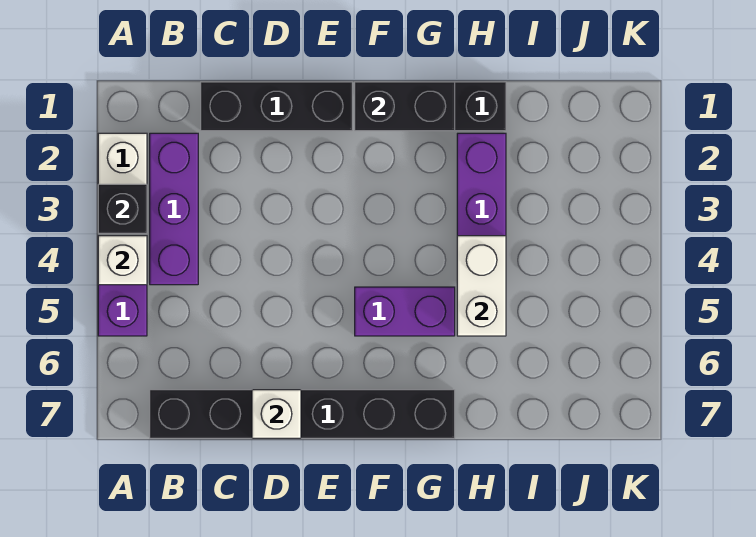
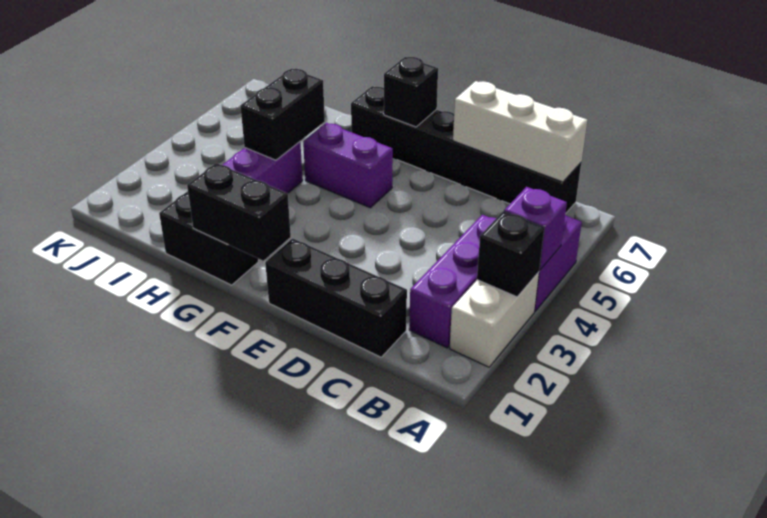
white brick A4 level 2 -> purple brick A4 level 2
white brick D7 level 2 -> white brick B7:D7 level 2
none -> black brick F7 level 2
white brick H4:H5 level 2 -> black brick H4:H5 level 2

